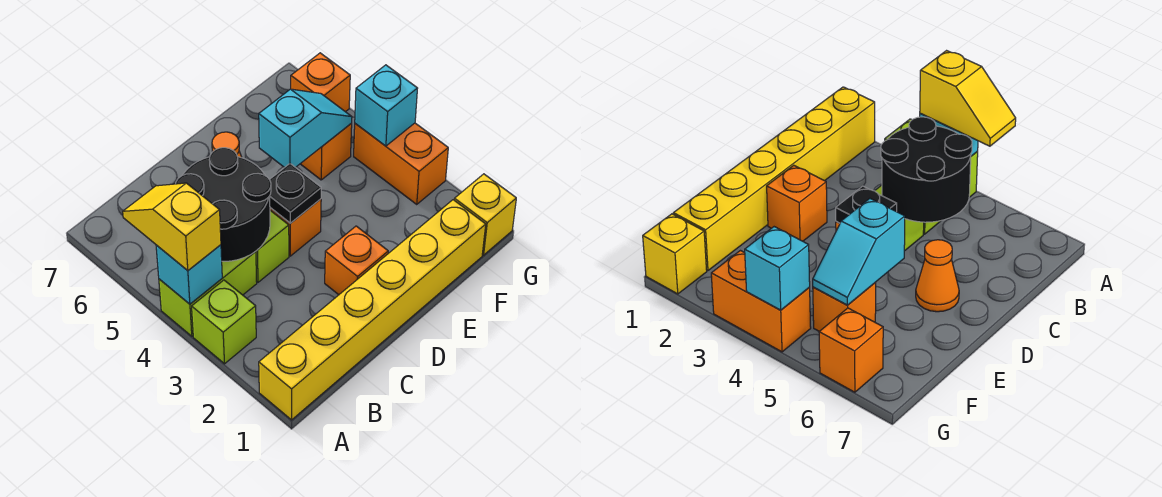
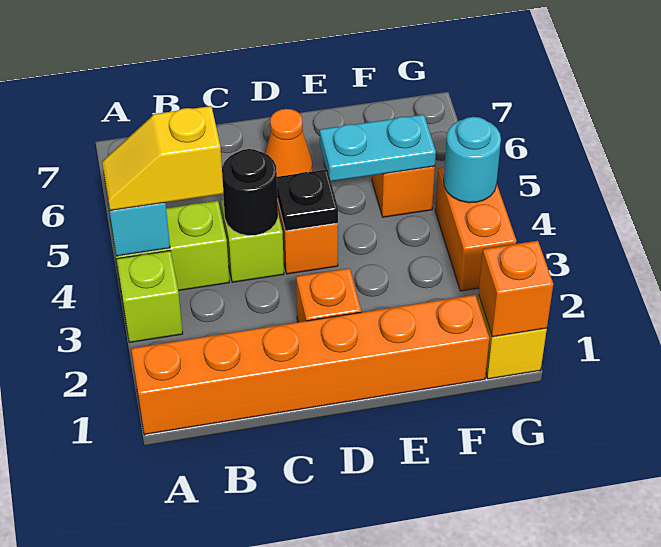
yellow brick A1:F1 level 1 -> orange brick A1:F1 level 1
yellow slope A4:A5 level 3 top 4 -> yellow slope A4:B4 level 3 top B
black round brick B4:C5 level 2 -> black round brick C4 level 2
cyan slope E5:F5 level 2 top E -> cyan plate E5:F5 level 2
cyan brick G4 level 2 -> cyan round brick G4 level 2
orange brick G6 level 1 -> orange brick G1 level 2

